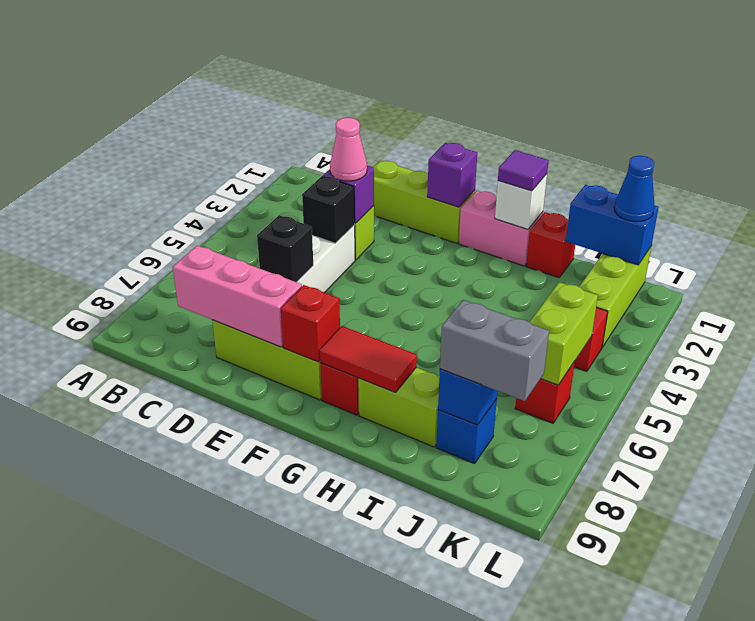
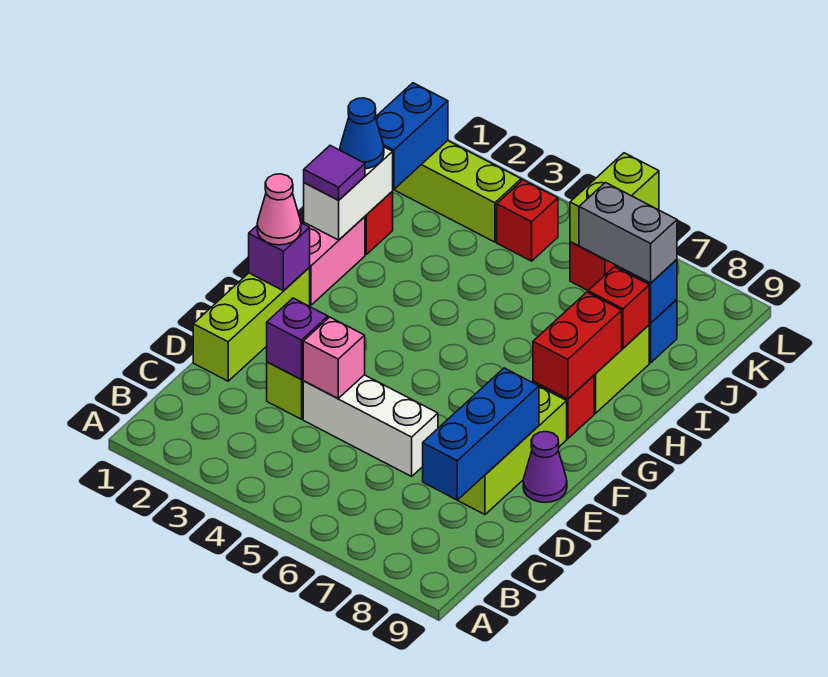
pink brick C8:E8 level 2 -> blue brick C8:E8 level 2
pink cone D3 level 3 -> pink cone F1 level 3
black brick D4 level 2 -> pink brick D4 level 2
black brick D6 level 2 -> none
none -> purple cone E9 level 1
red brick F8 level 2 -> red brick I8 level 2
red tile G8:H8 level 2 -> red brick G8:H8 level 2
white brick H1 level 2 -> white brick H1:I1 level 2
grey brick J8:K8 level 3 -> grey brick J7:J8 level 3
blue cone K1 level 3 -> blue cone I1 level 3
lime brick K5:K6 level 2 -> lime brick K6:L6 level 2

